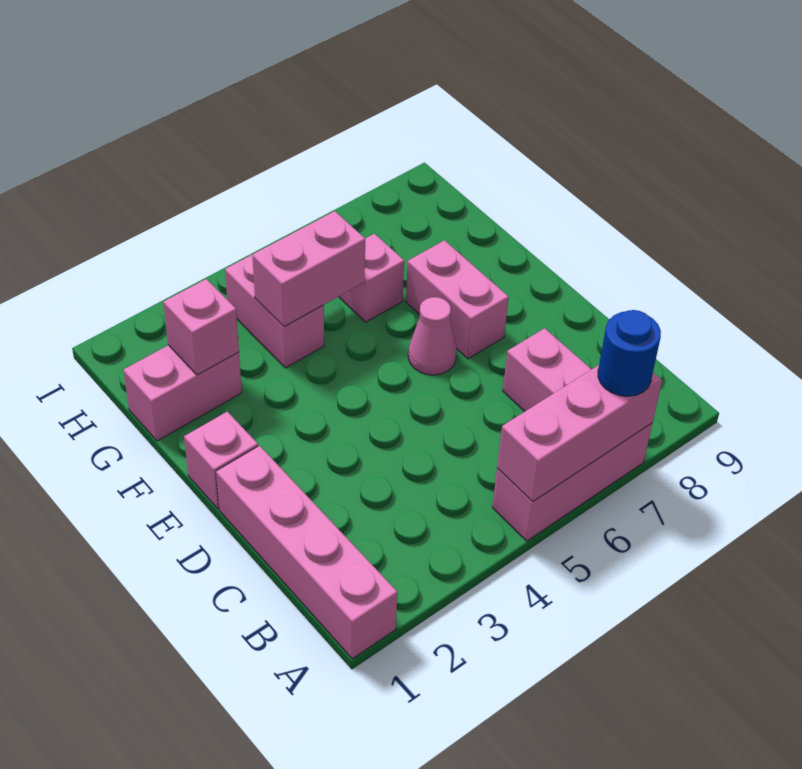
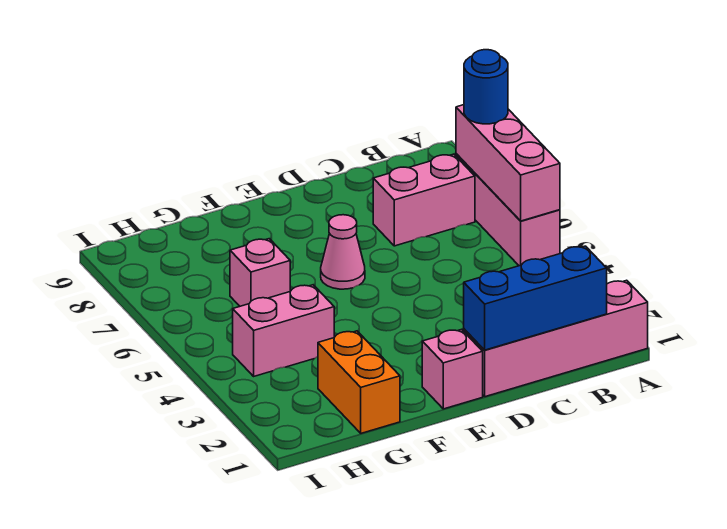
none -> blue brick B1:D1 level 2
pink brick E7:F7 level 1 -> none
pink brick G1:G2 level 1 -> orange brick G1:G2 level 1
pink brick G2 level 2 -> none
pink brick G4:G5 level 2 -> none

